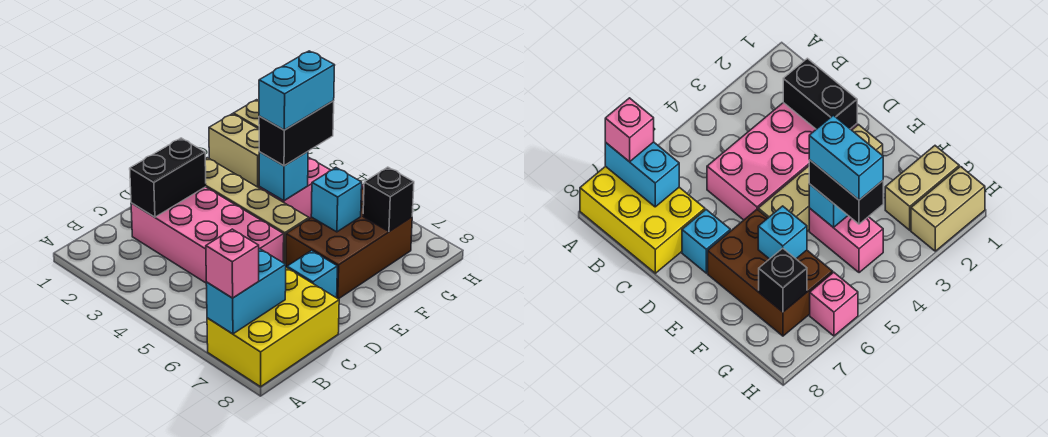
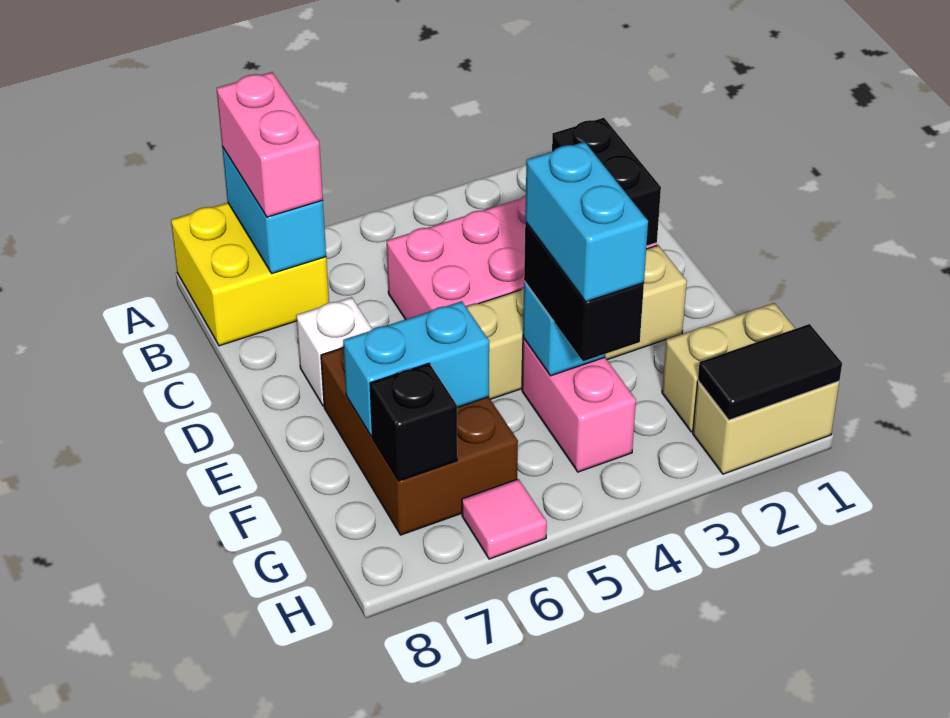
yellow brick A7:C8 level 1 -> yellow brick A7:B8 level 1
pink brick A7 level 3 -> pink brick A7:B7 level 3
cyan brick D7 level 1 -> white brick D7 level 1
cyan brick F6 level 2 -> cyan brick F6:F7 level 2
none -> black tile H1:H2 level 2
pink brick H6 level 1 -> pink tile H6 level 1

